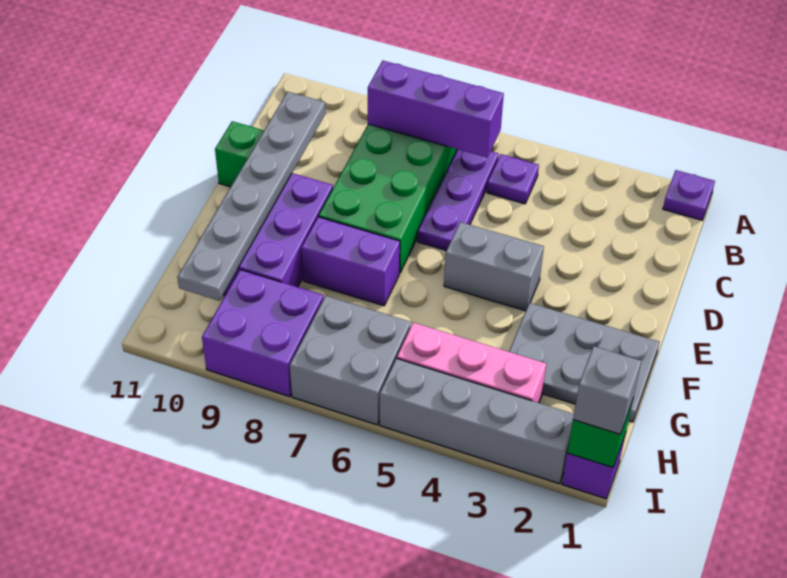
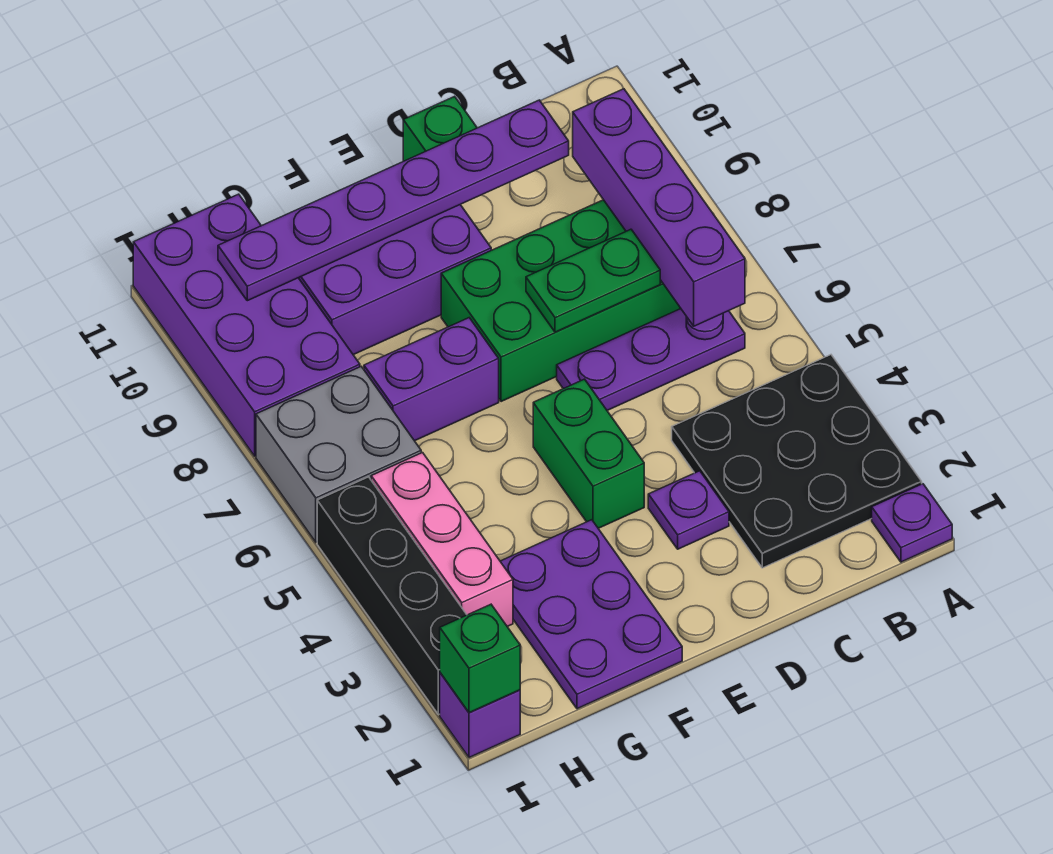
none -> black plate A2:C4 level 1
purple plate B5 level 1 -> purple plate D3 level 1
purple brick B6:B8 level 2 -> purple brick B6:B9 level 2
none -> green plate C7:D7 level 2
grey plate C10:H10 level 2 -> purple plate C10:H10 level 2
grey brick E4:E5 level 1 -> green brick E4:E5 level 1
grey plate F1:G3 level 1 -> purple plate F1:G3 level 1
purple brick F7:F8 level 1 -> purple brick F7:G7 level 1
purple brick H8:I9 level 1 -> purple brick H8:I11 level 1
grey brick I1 level 3 -> none
grey brick I2:I5 level 1 -> black brick I2:I5 level 1

